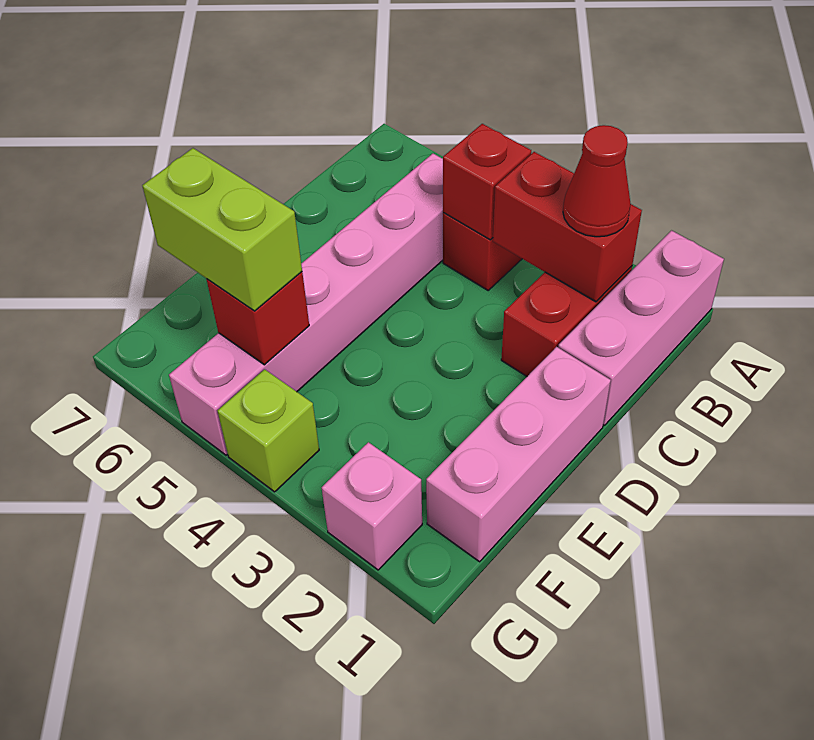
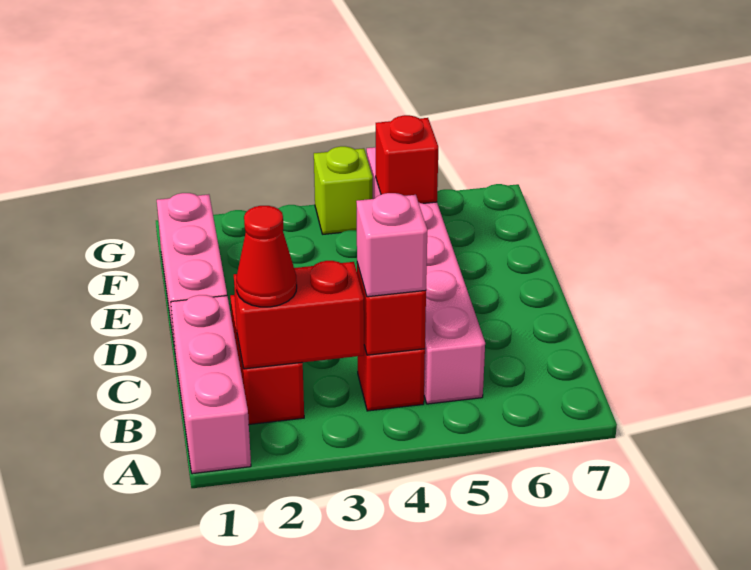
lime brick F5:F6 level 3 -> none
pink brick G2 level 1 -> pink brick B4 level 3

